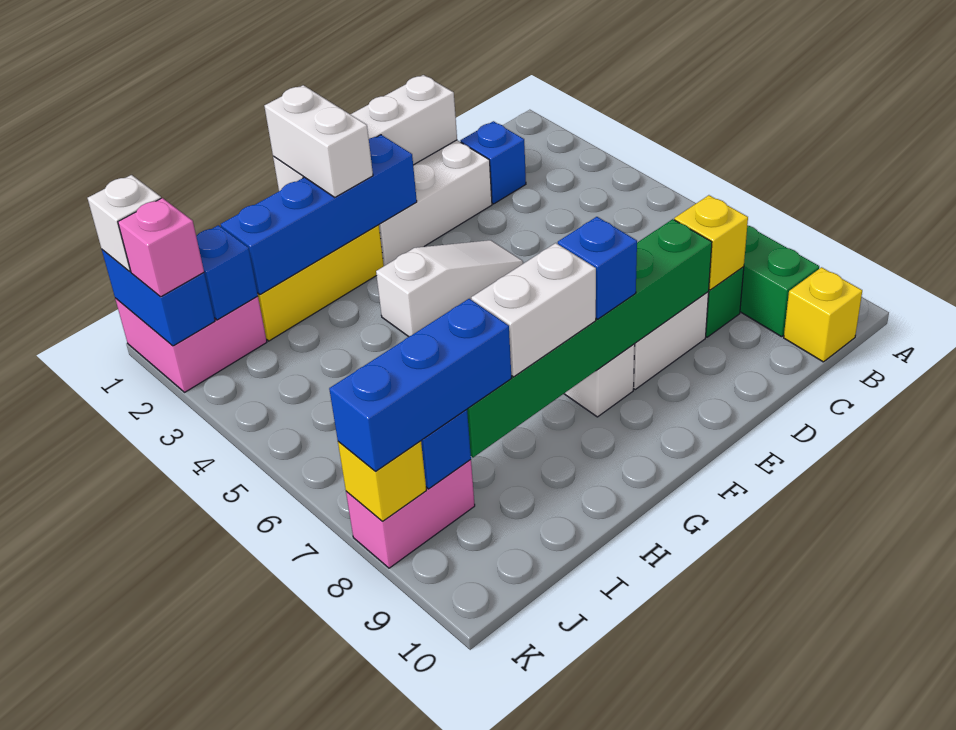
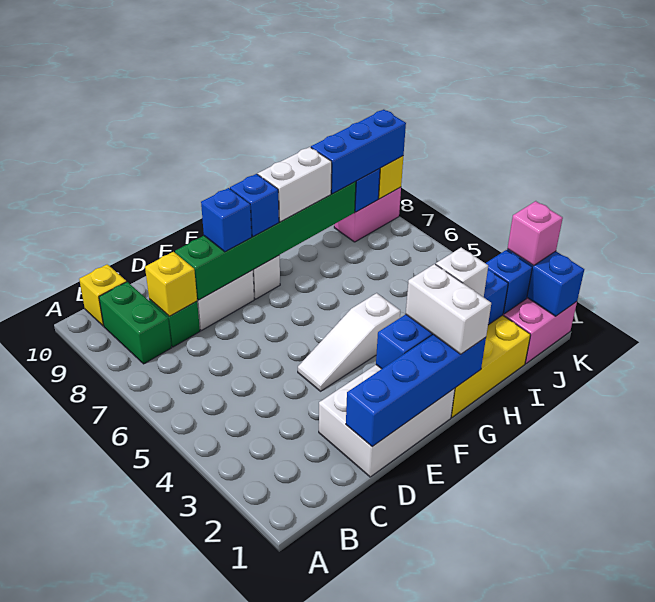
blue brick C2 level 1 -> blue brick E8 level 3
white brick D1:G1 level 2 -> blue brick D1:G1 level 2
white brick K1 level 3 -> white brick H2 level 3

